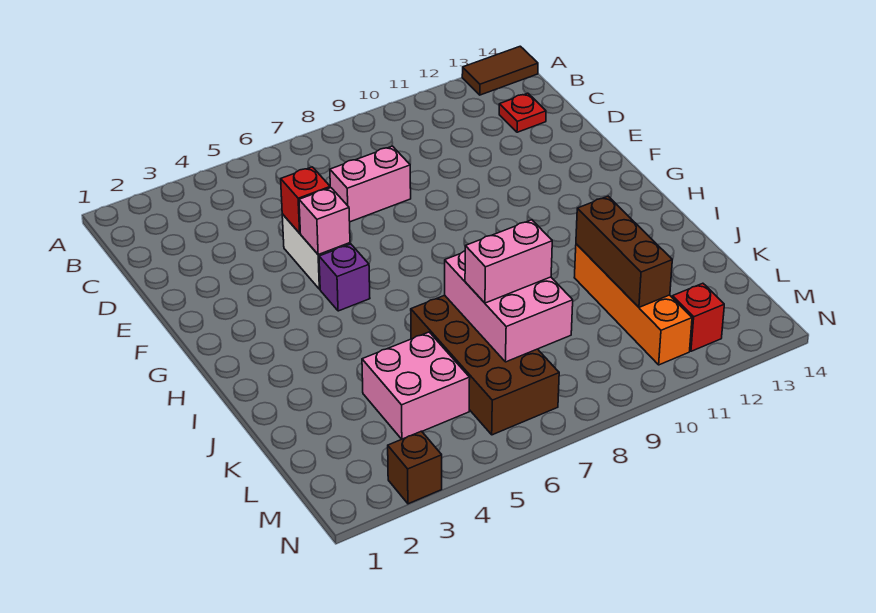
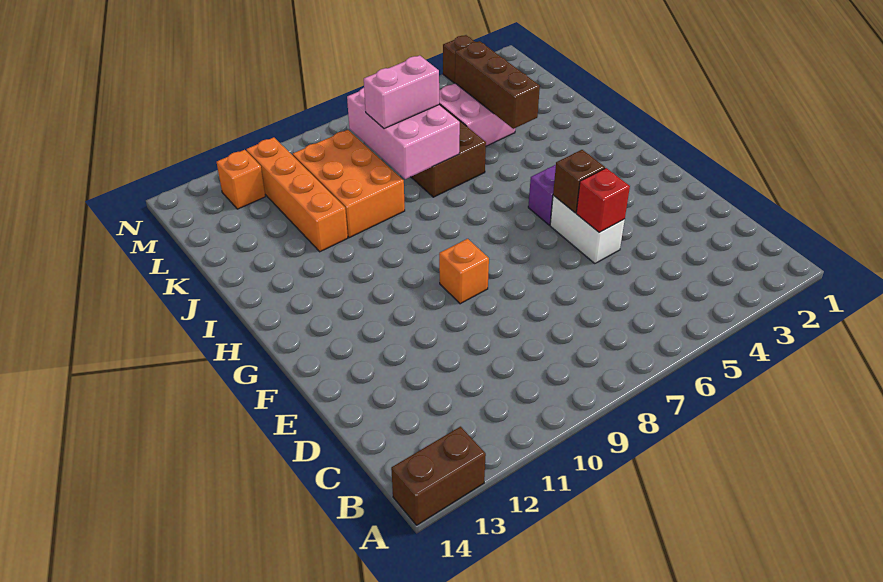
brown tile A13:A14 level 1 -> brown brick A13:A14 level 1
red plate C13 level 1 -> none
pink brick D7:D8 level 1 -> none
pink brick F5 level 2 -> brown brick F5 level 2
none -> orange brick F9 level 1
none -> orange brick J9:L10 level 1
brown brick J11:L11 level 2 -> brown brick J4:L4 level 2
red brick M12 level 1 -> orange brick M12 level 1

